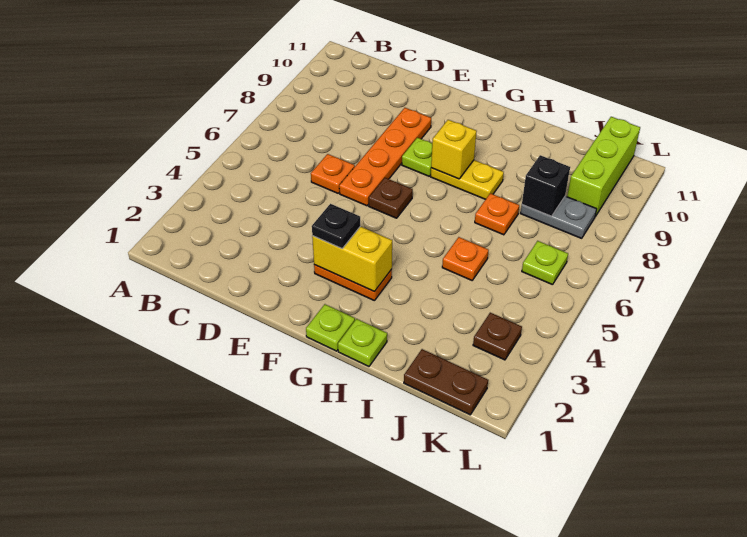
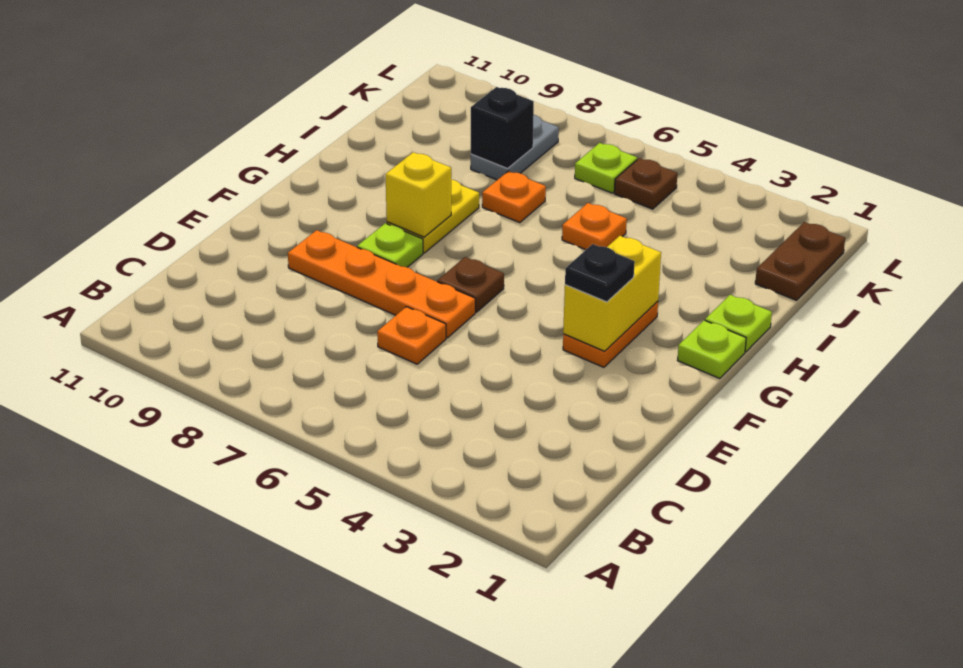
brown plate K3 level 1 -> brown plate K5 level 1
lime brick K9:K11 level 1 -> none

